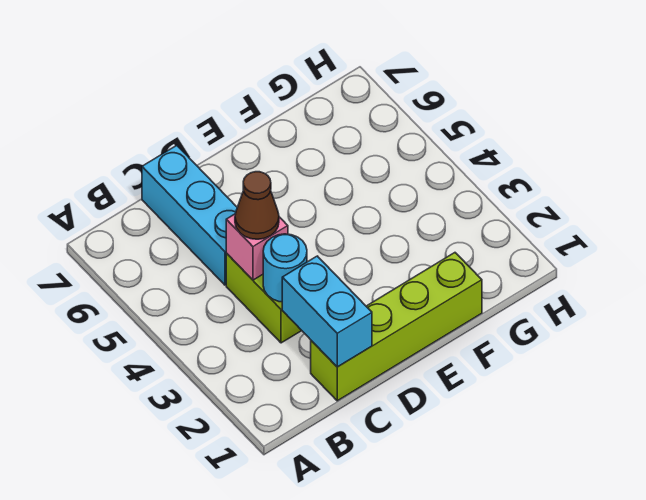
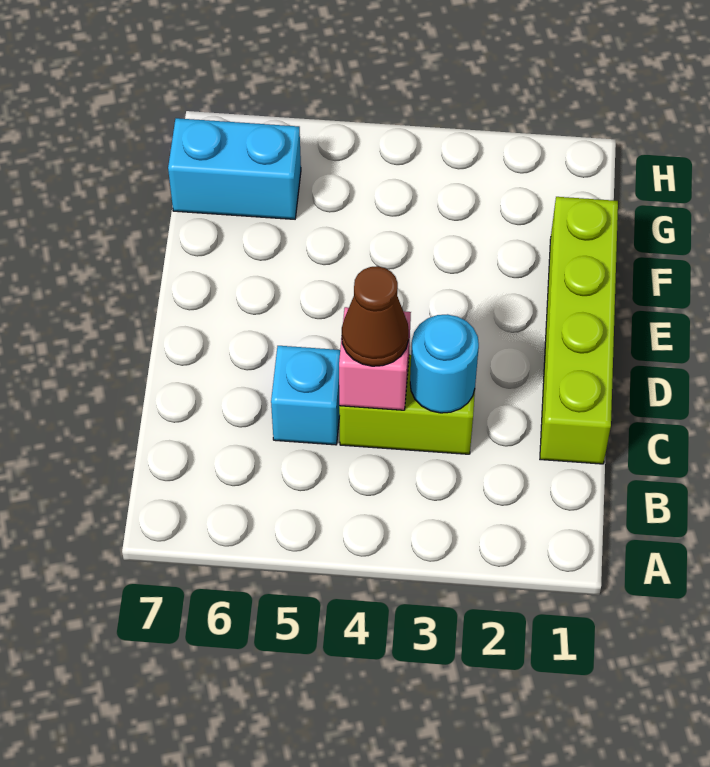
cyan brick C1:C2 level 2 -> cyan brick G6:G7 level 1
cyan brick C5:C7 level 1 -> cyan brick C5 level 1

